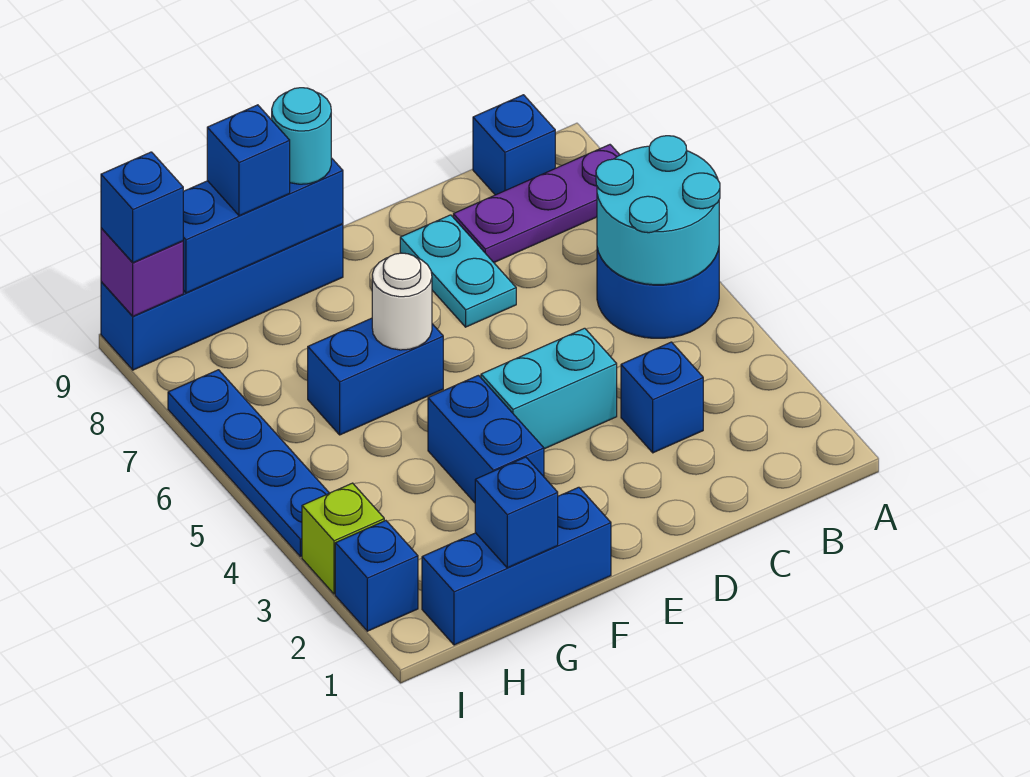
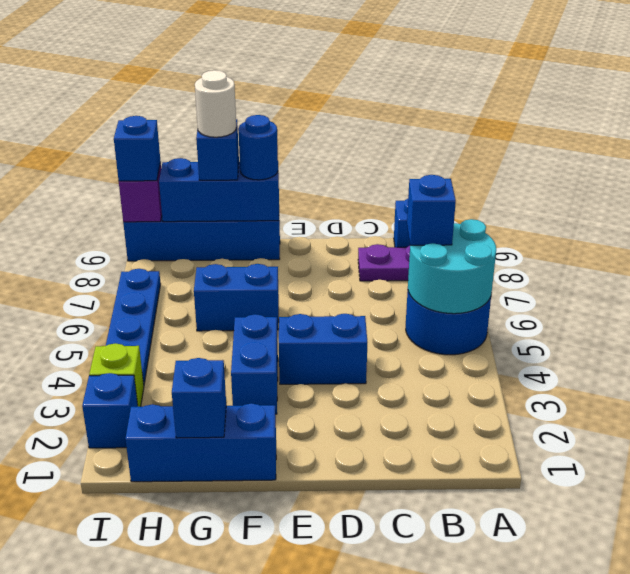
blue brick C3 level 1 -> blue brick B6 level 3
cyan brick D4:E4 level 1 -> blue brick D4:E4 level 1
cyan plate D7:D8 level 1 -> none
white round brick F6 level 2 -> white round brick G9 level 4
cyan round brick F9 level 3 -> blue round brick F9 level 3

